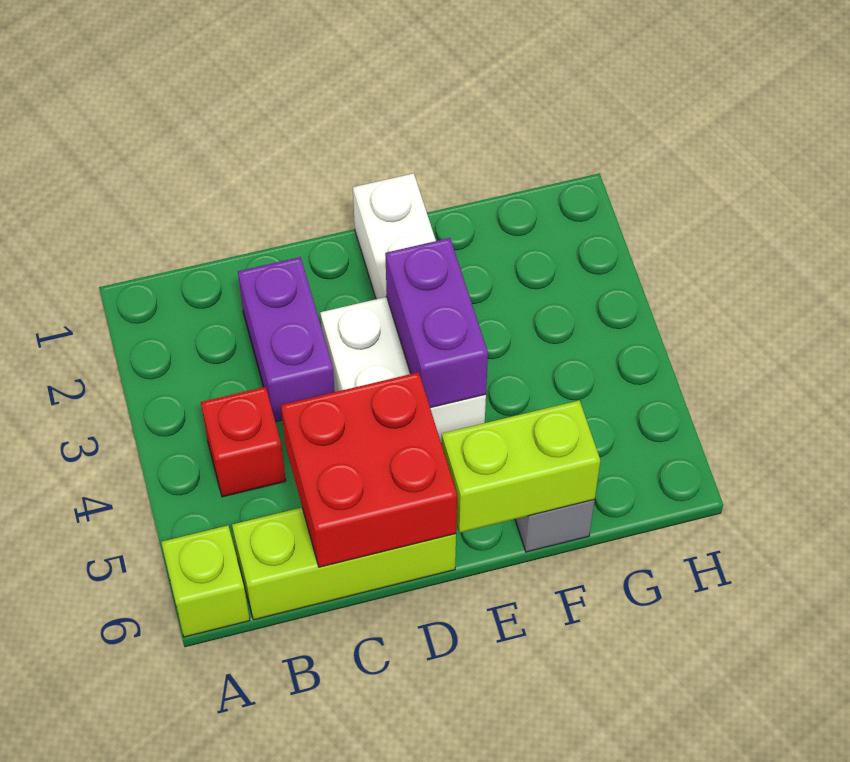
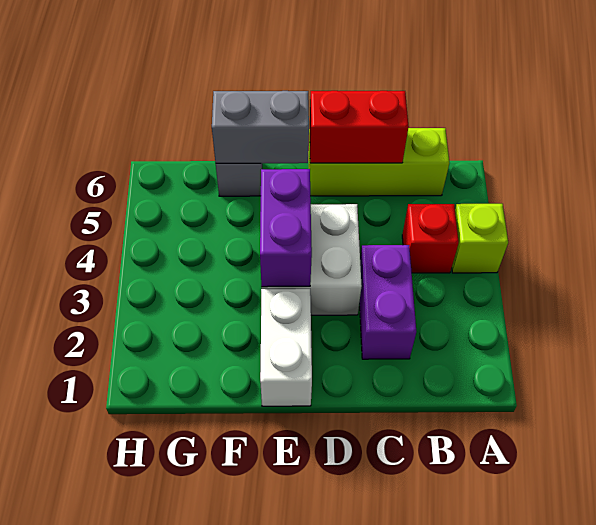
lime brick A6 level 1 -> lime brick A4 level 1
red brick C5:D6 level 2 -> red brick C6:D6 level 2
lime brick E6:F6 level 2 -> grey brick E6:F6 level 2

